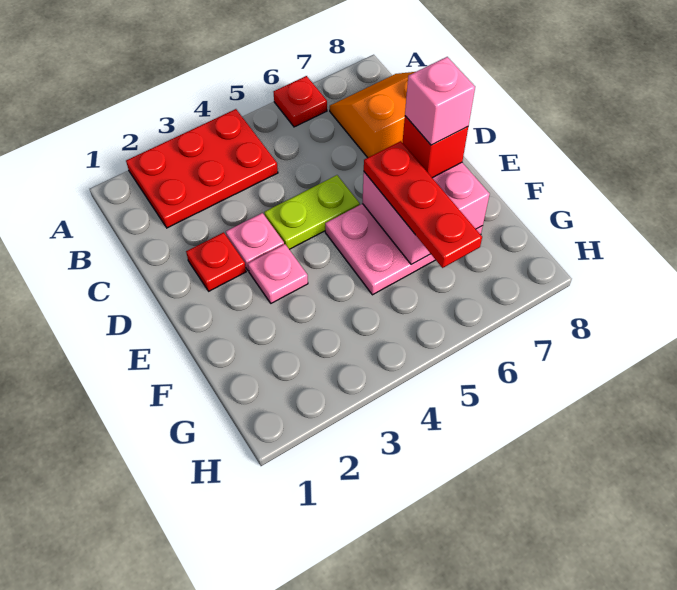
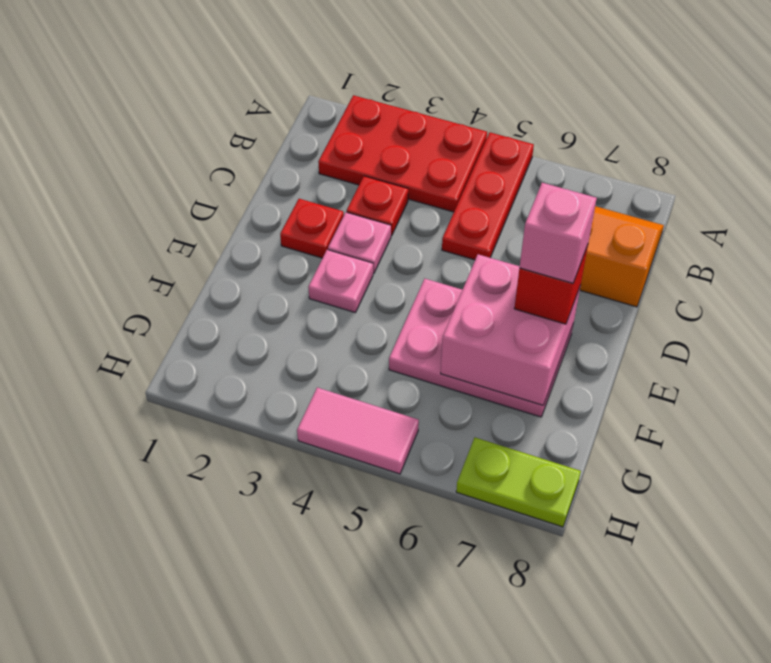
red plate A6 level 1 -> red plate C3 level 1
lime plate D4:D5 level 1 -> lime plate H7:H8 level 1
red plate E6:G6 level 3 -> red plate A5:C5 level 1
none -> pink tile H4:H5 level 1

